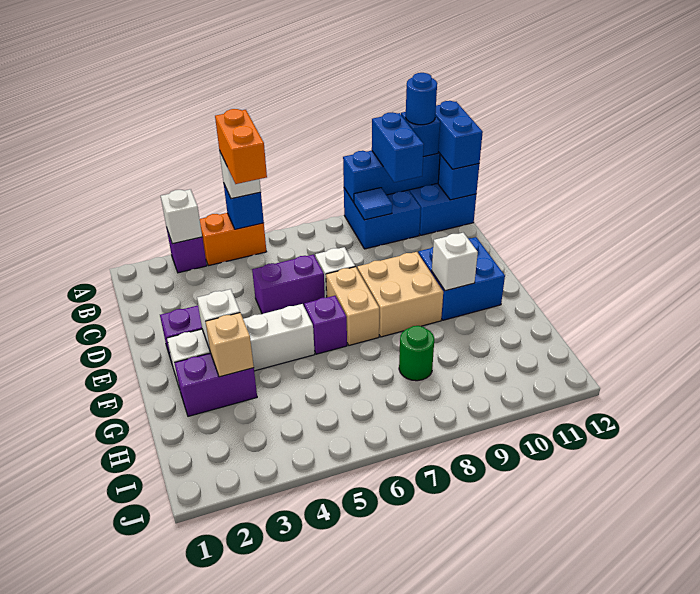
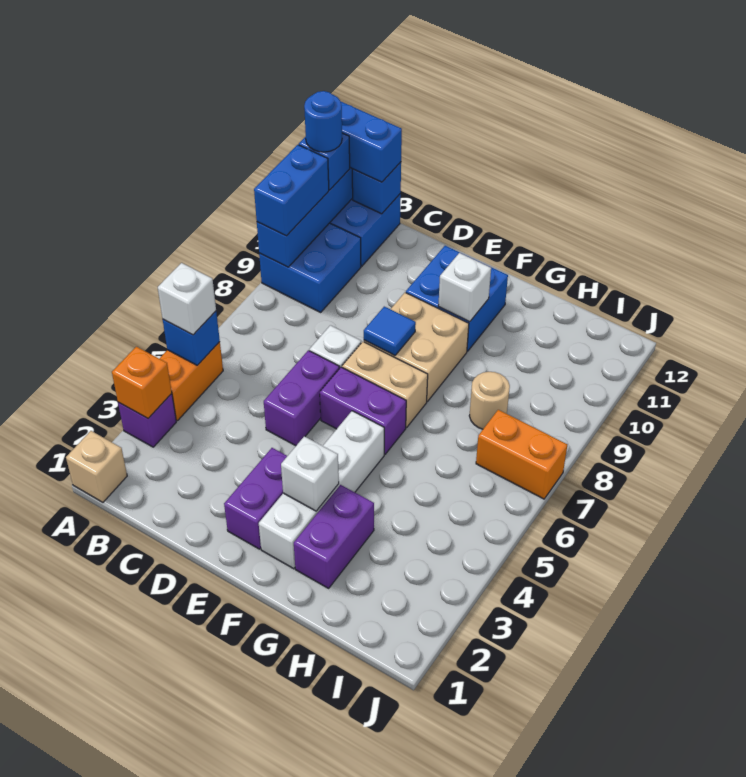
white brick A3 level 2 -> orange brick A3 level 2
orange brick A5:B5 level 4 -> orange brick I7:J7 level 1
blue brick A10:B10 level 3 -> blue brick A9:A10 level 3
blue tile B9 level 2 -> blue tile E8 level 2
purple brick F6 level 1 -> purple brick E6:F6 level 1
tan brick G3 level 2 -> tan brick A1 level 1
green round brick H8 level 1 -> tan round brick H8 level 1

